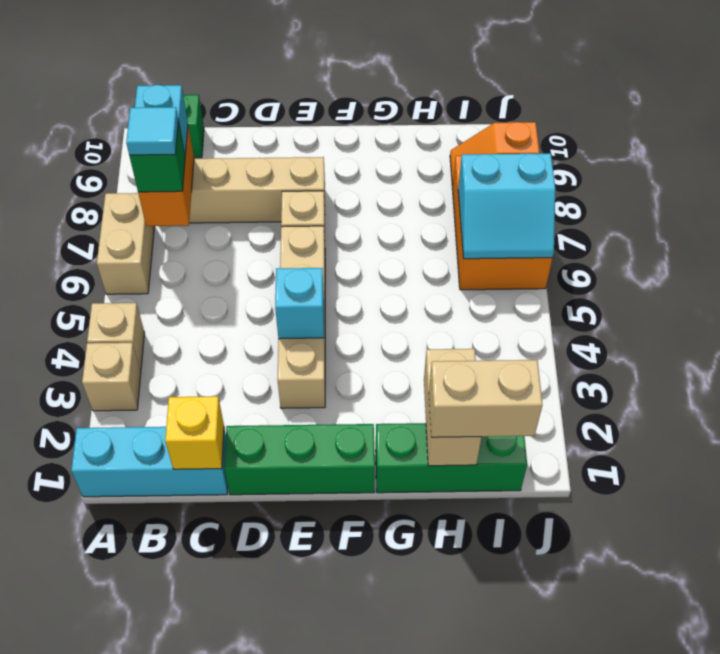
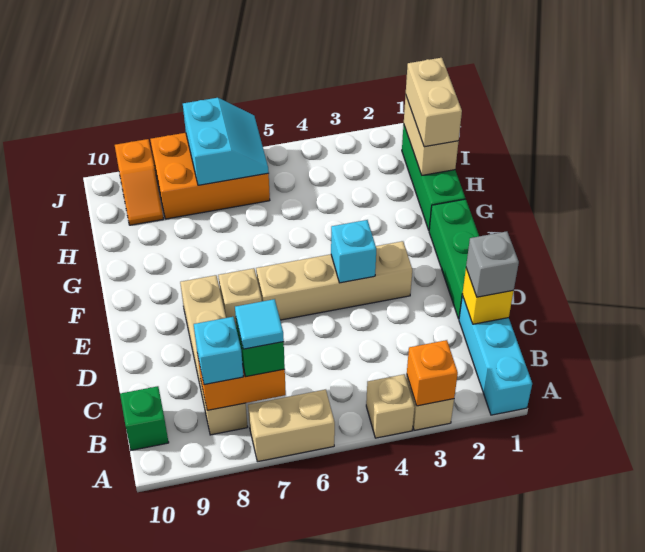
none -> orange brick A3 level 2
none -> grey brick C1 level 3
tan brick H1:H2 level 2 -> tan brick H1:I1 level 2

